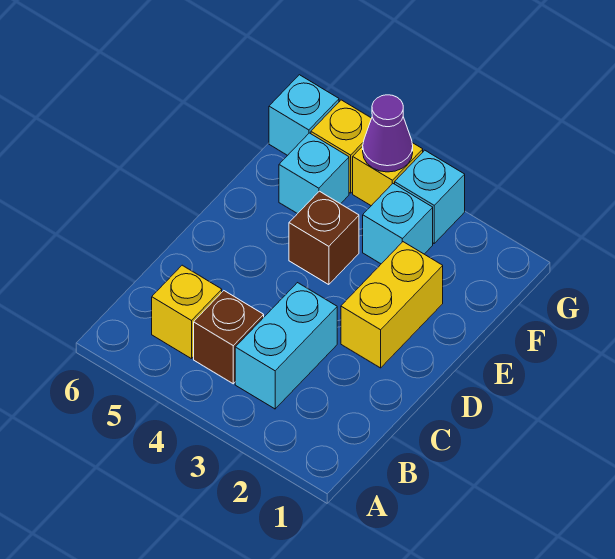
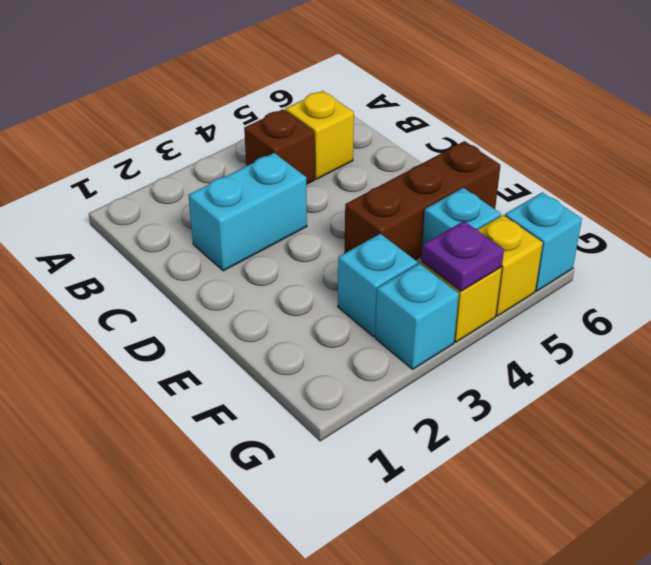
cyan brick B3:C3 level 1 -> cyan brick C2:C3 level 1
yellow brick D2:E2 level 1 -> none
brown brick E4 level 1 -> brown brick E4:E6 level 1
purple cone G4 level 2 -> purple plate G4 level 2

